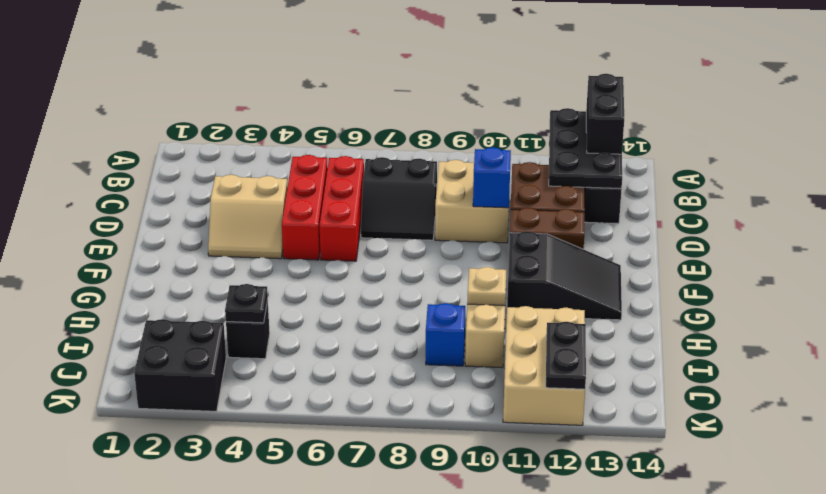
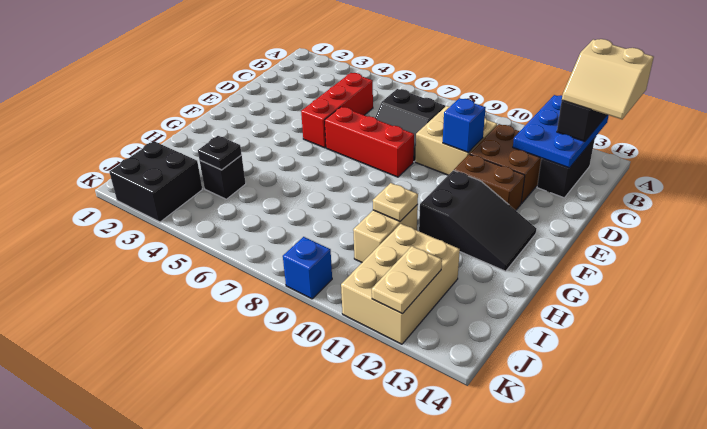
black plate A12:C13 level 2 -> blue plate A12:C13 level 2
red brick C6:E6 level 1 -> red brick E6:E8 level 1
tan slope D3:E4 level 1 top D -> tan slope A13:B14 level 4 top A
blue brick I9 level 1 -> blue brick K9 level 1
black plate J12:K12 level 2 -> tan plate J12:K12 level 2

